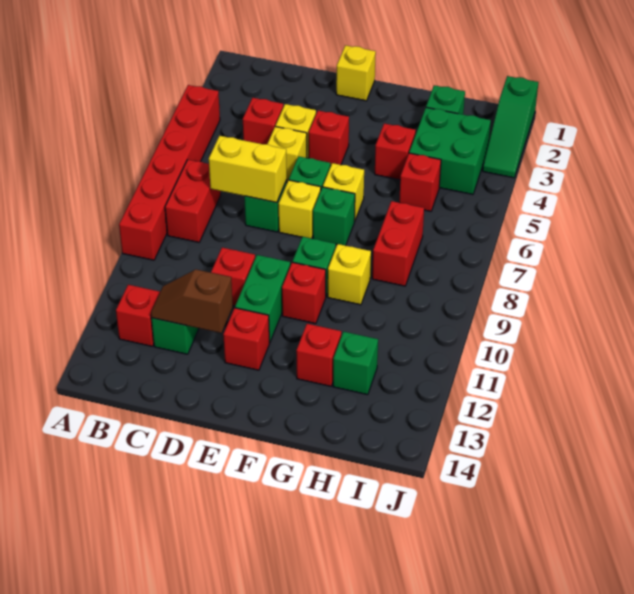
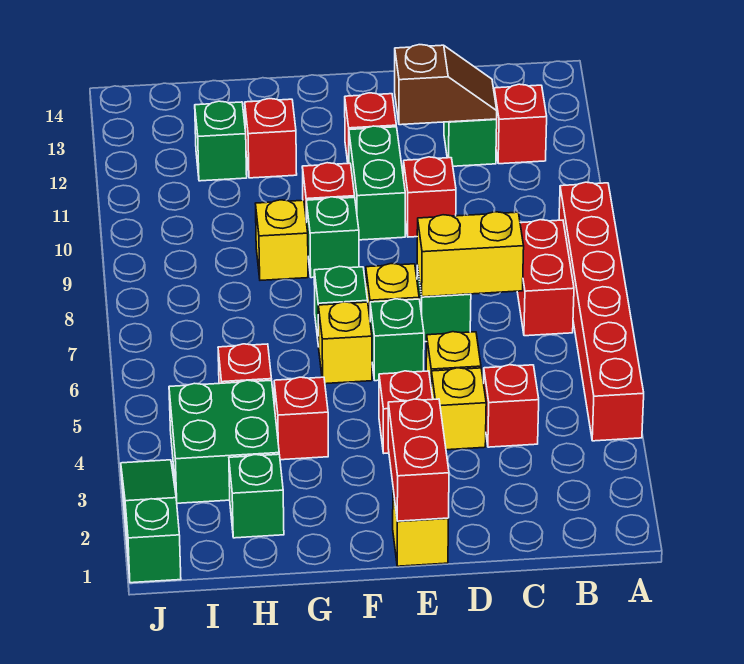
red brick H7:H8 level 1 -> red brick E1:E2 level 2

